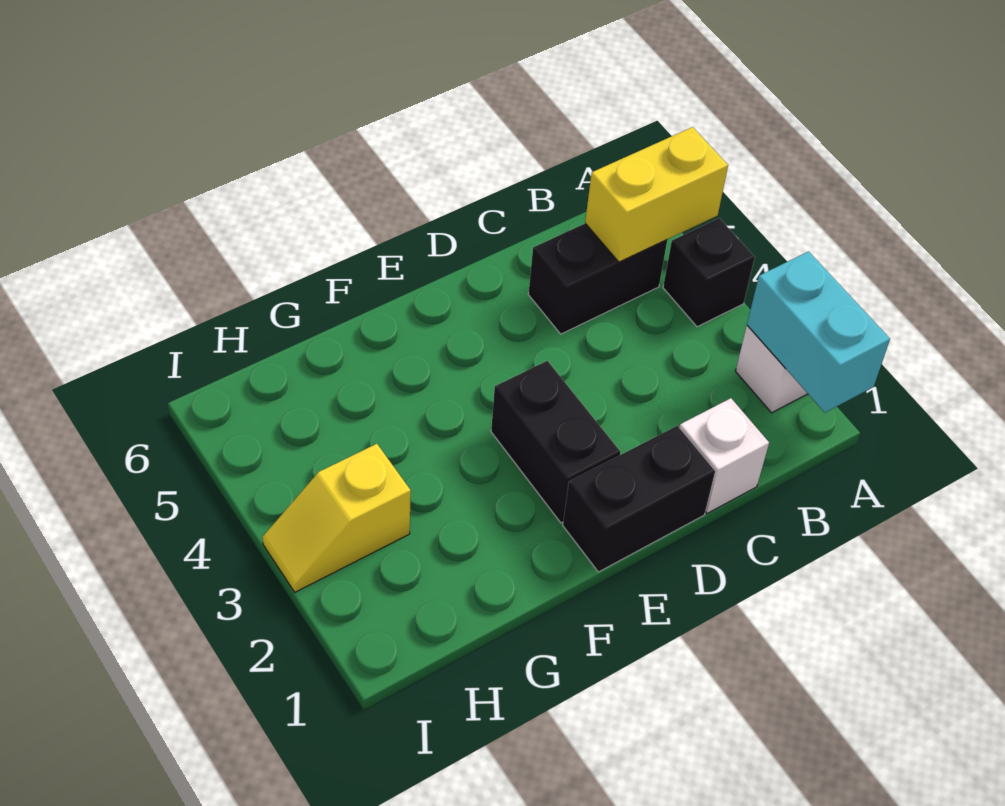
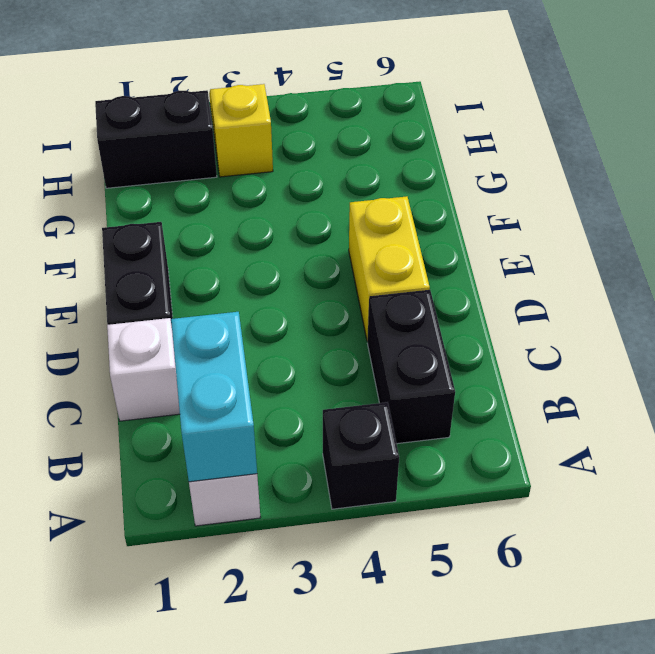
cyan brick A1:A2 level 2 -> cyan brick A2:B2 level 2
yellow brick A5:B5 level 2 -> yellow brick D5:E5 level 1
black brick E2:E3 level 1 -> black brick H1:H2 level 1

